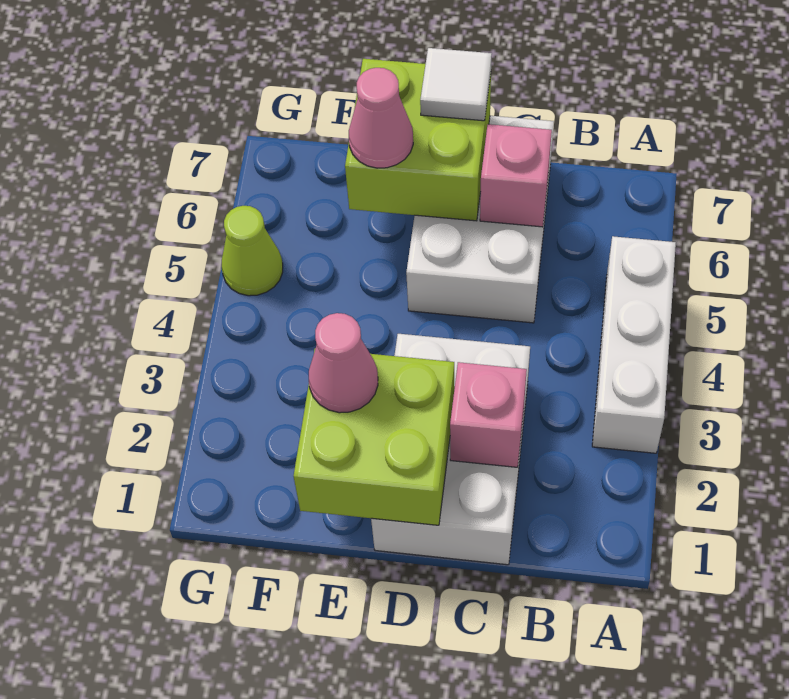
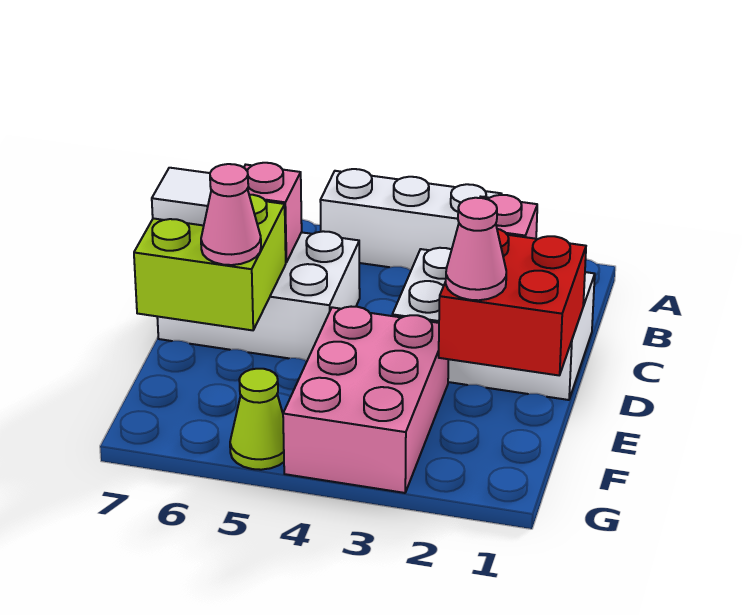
lime brick D1:E2 level 2 -> red brick D1:E2 level 2
none -> pink brick E3:G4 level 1

